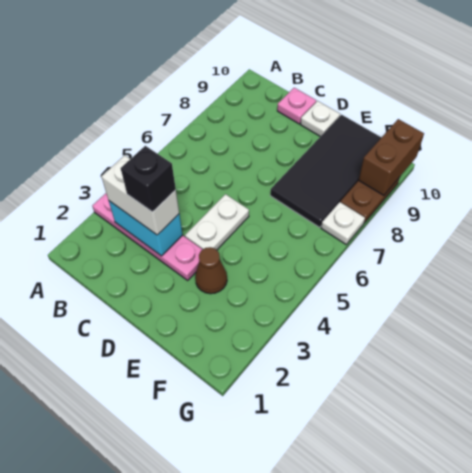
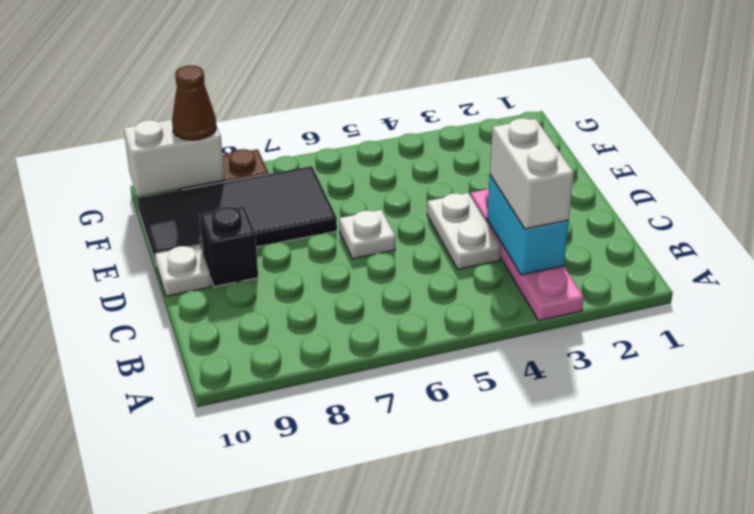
black brick C3 level 4 -> black brick D9 level 1
pink plate C10 level 1 -> none
white plate D4:D5 level 1 -> white plate C4:D4 level 1
brown cone E3 level 1 -> brown cone G9 level 3
white plate G7 level 1 -> white plate D6 level 1
brown brick G9:G10 level 2 -> white brick G9:G10 level 2

